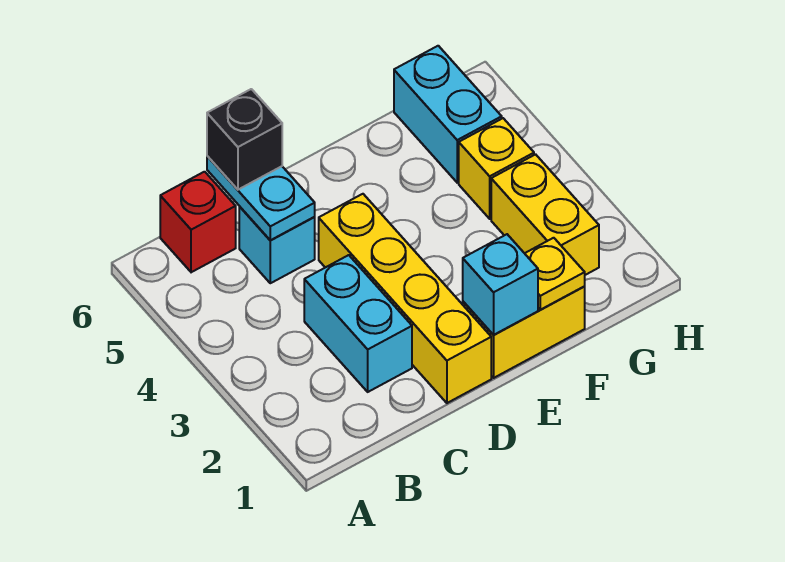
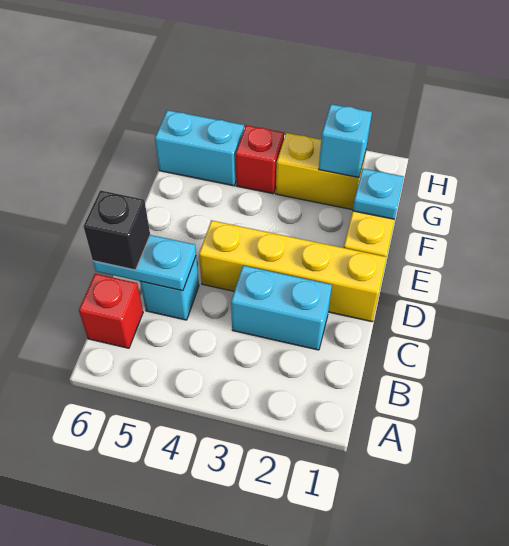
cyan brick E1 level 2 -> cyan brick G2 level 2
yellow plate F1 level 2 -> cyan plate F1 level 2
yellow brick G4 level 1 -> red brick G4 level 1

